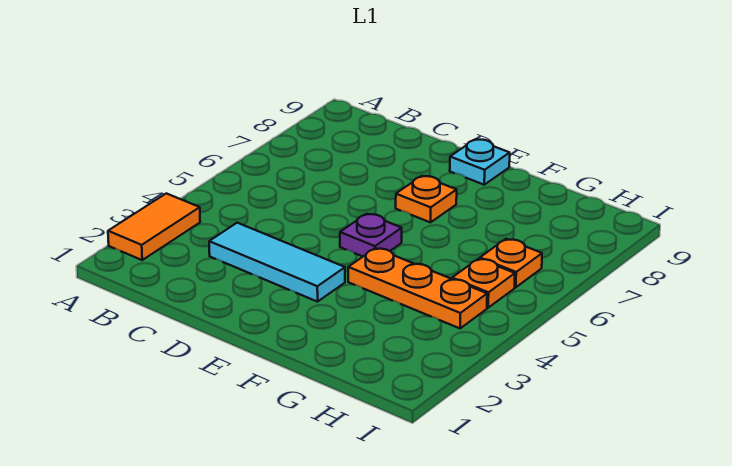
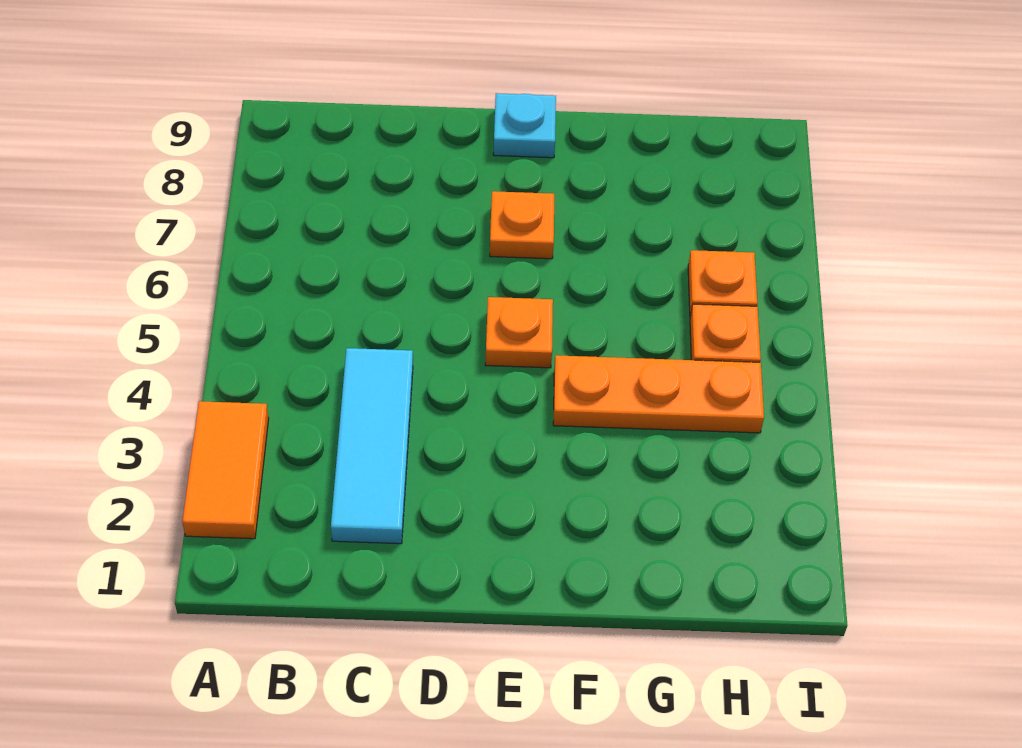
cyan tile C3:E3 level 1 -> cyan tile C2:C4 level 1
purple plate E5 level 1 -> orange plate E5 level 1

